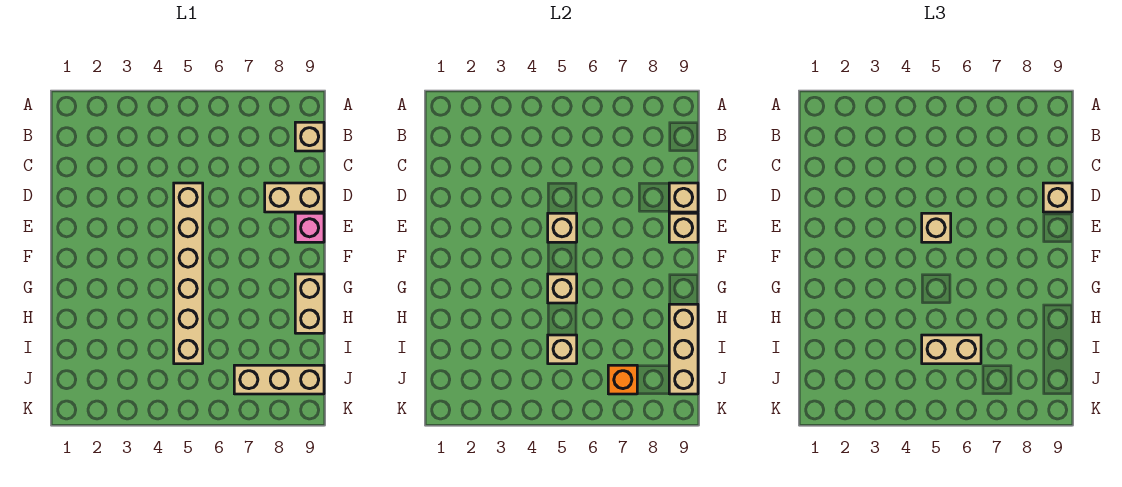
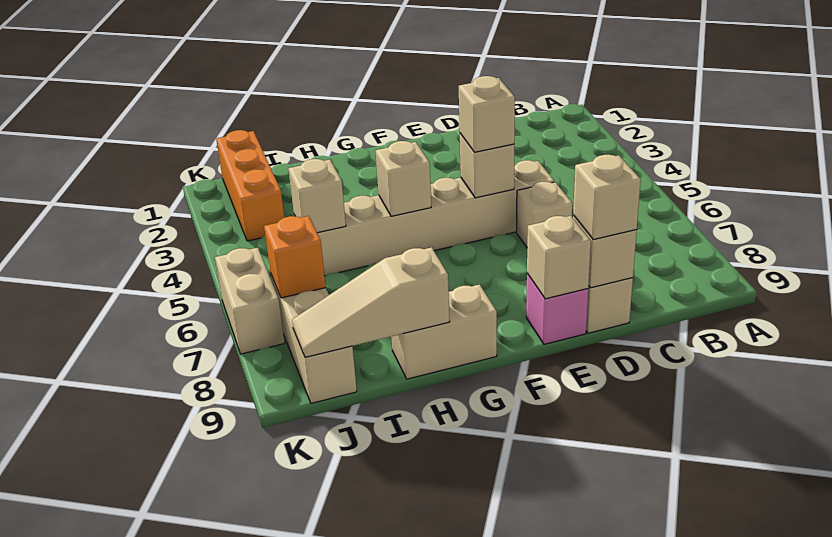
tan brick B9 level 1 -> tan brick D6 level 1
tan brick H9:J9 level 2 -> tan slope H9:J9 level 2 top H
tan brick I5:I6 level 3 -> tan brick K6:K7 level 1
none -> orange brick J1:J3 level 1

